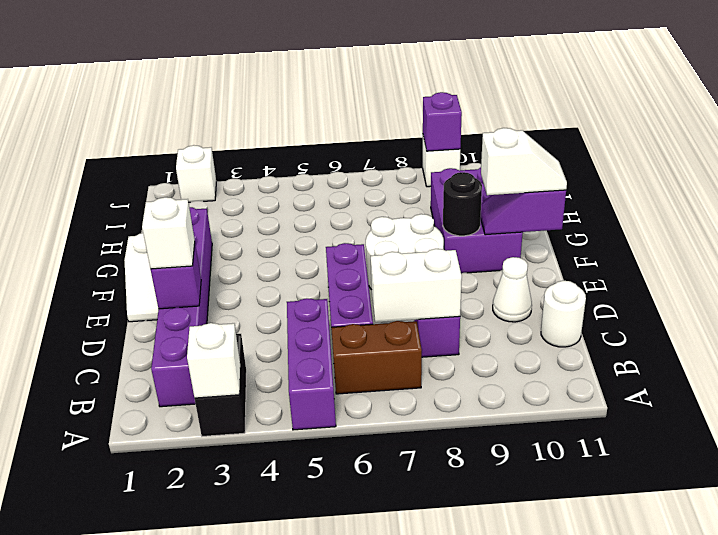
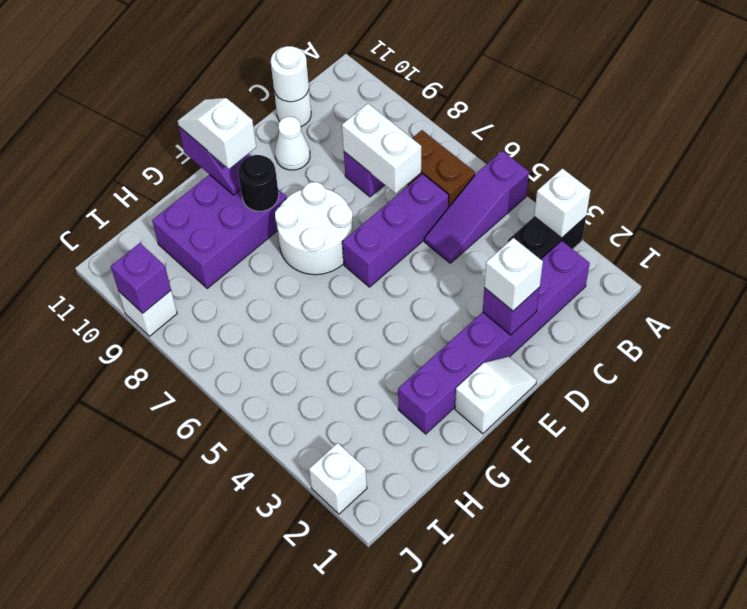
purple brick A5:C5 level 1 -> purple slope A5:C5 level 1 top A
none -> white round brick C11 level 2

